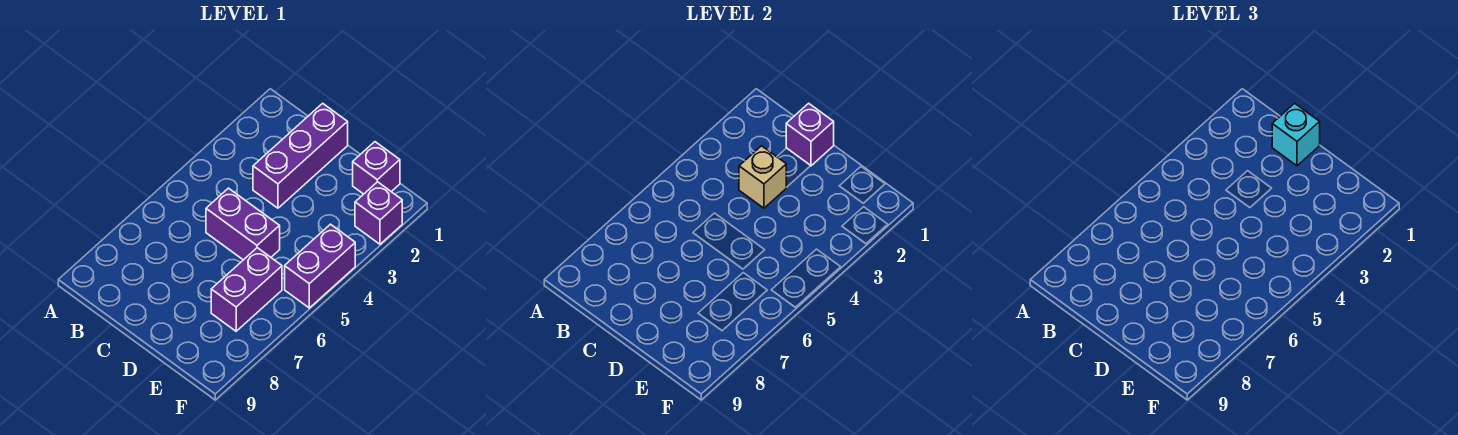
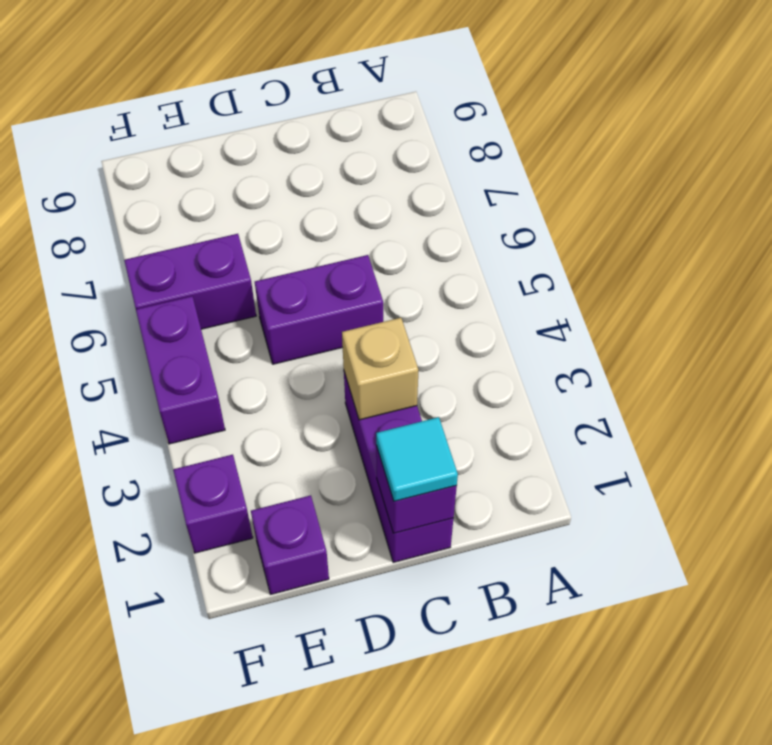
cyan brick C1 level 3 -> cyan tile C1 level 3
purple brick E6:E7 level 1 -> purple brick E6:F6 level 1

